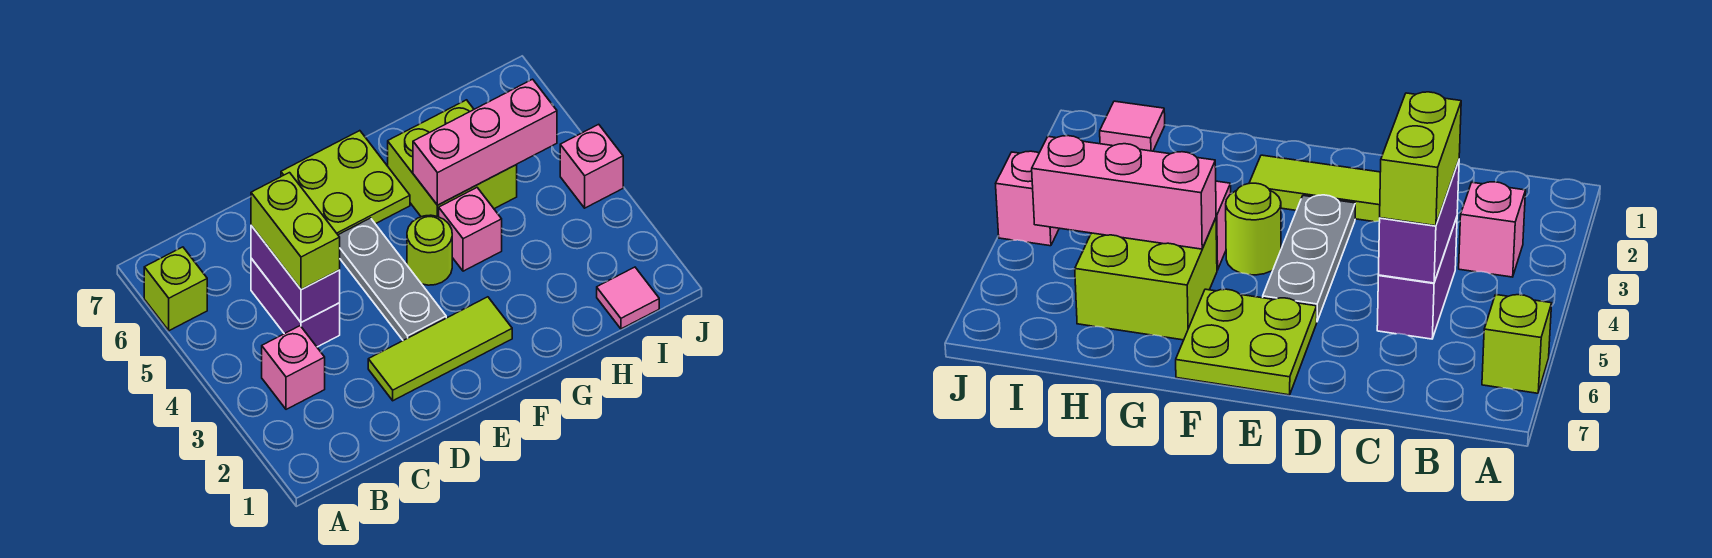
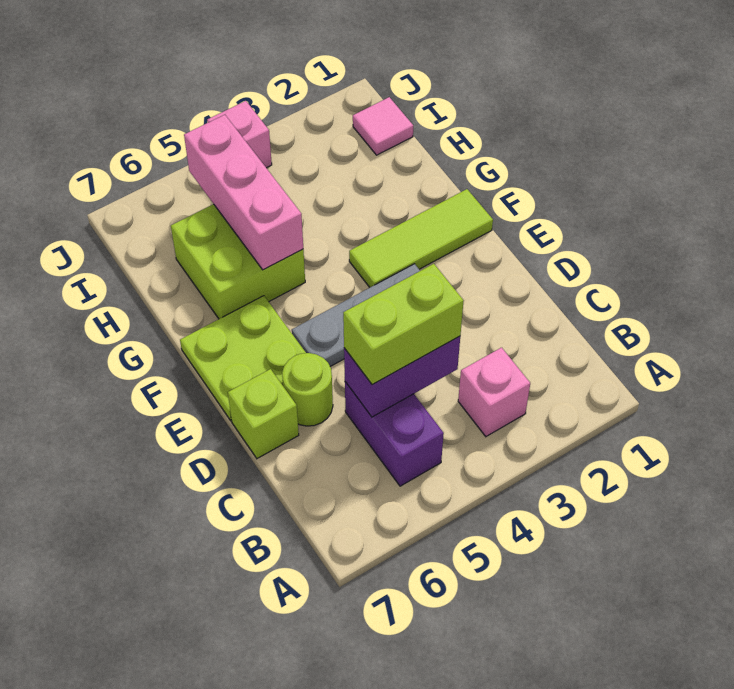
lime brick A6 level 1 -> lime brick D7 level 1
purple brick C4:C5 level 1 -> purple brick B5:C5 level 1
lime tile D2:F2 level 1 -> lime tile F1:F3 level 1
lime round brick F4 level 1 -> lime round brick D6 level 1
pink brick G4 level 1 -> none

